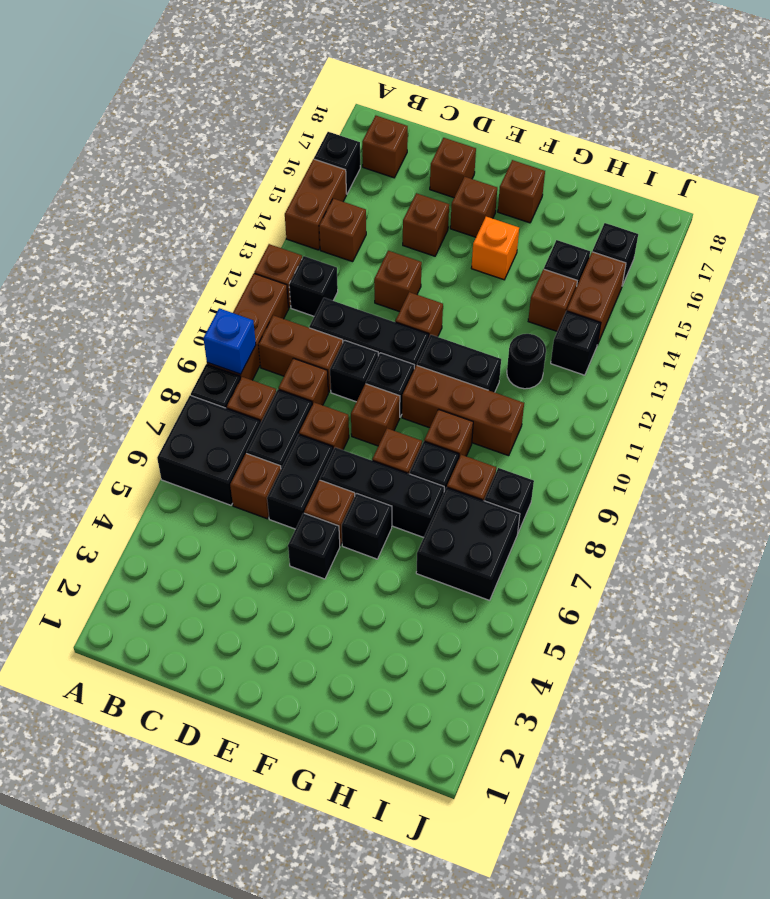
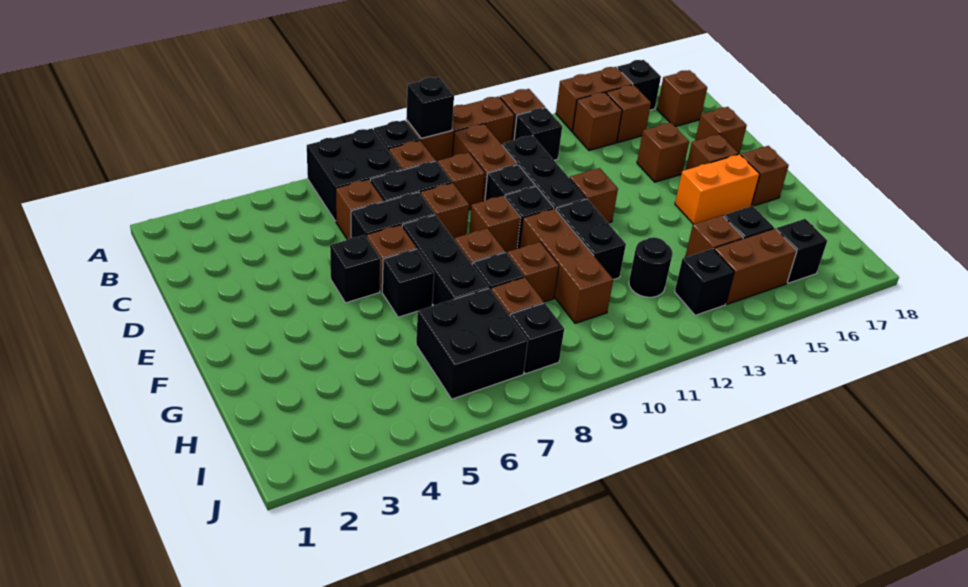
blue brick A9 level 2 -> black brick A9 level 2
brown brick D13 level 1 -> brown brick B15 level 1
orange brick F15 level 1 -> orange brick F15:F16 level 1

